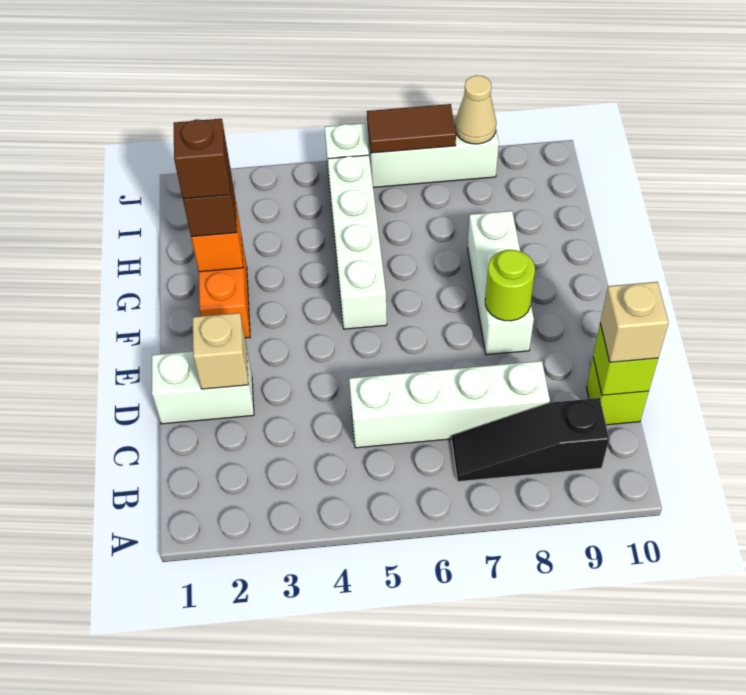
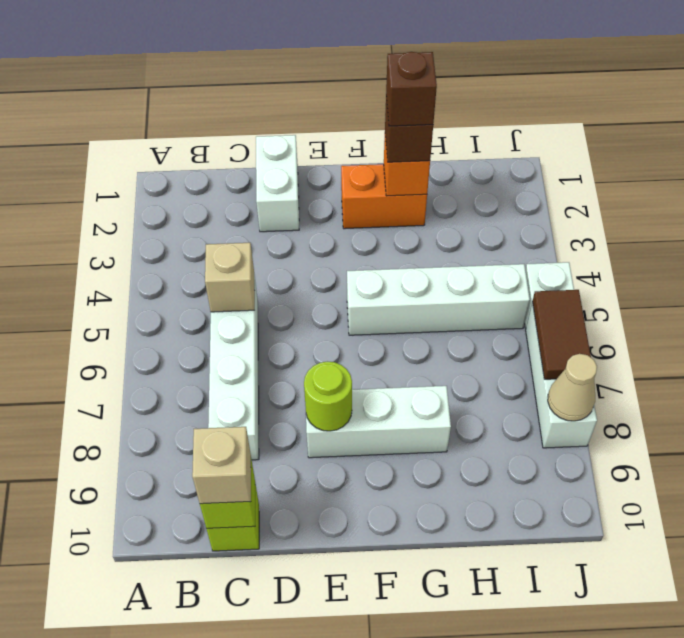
black slope B7:B9 level 1 top 9 -> none
tan brick D2 level 2 -> tan brick C5 level 2

